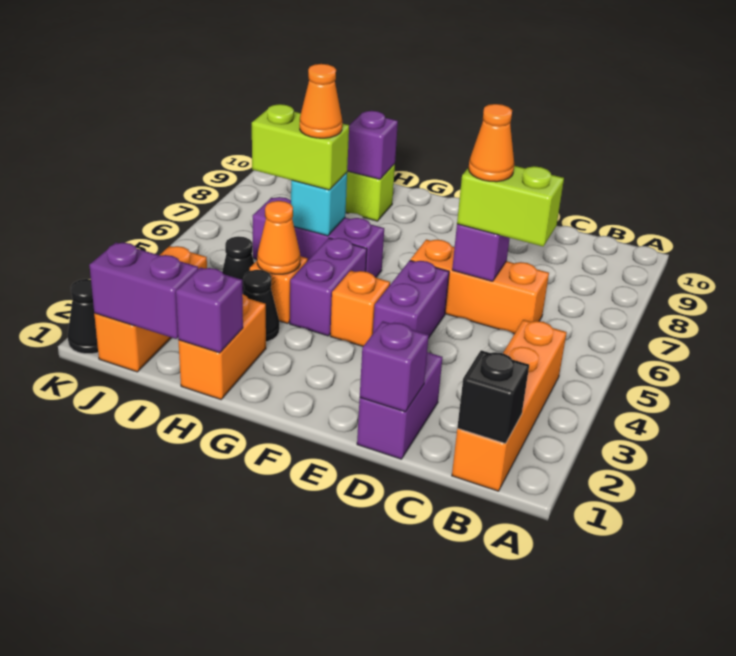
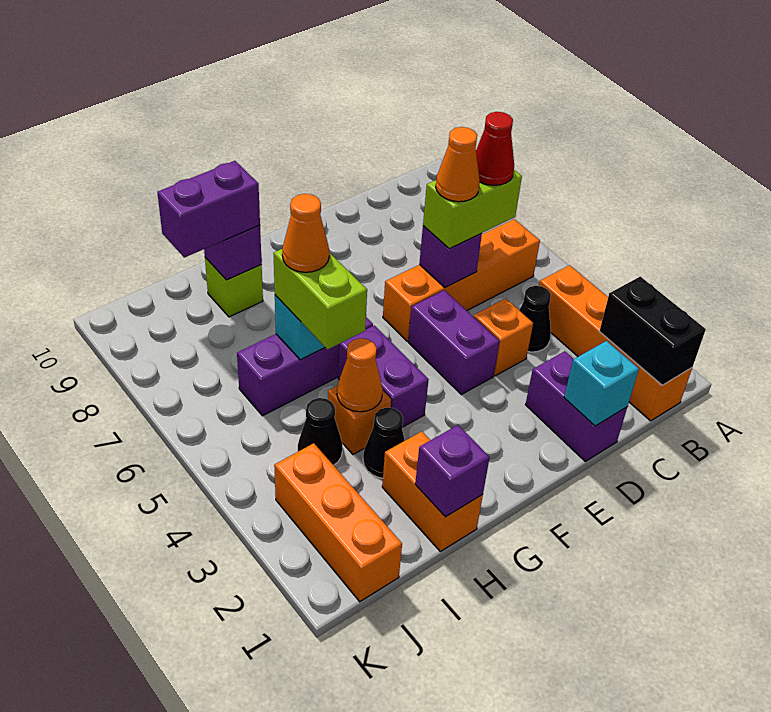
black brick B1 level 2 -> black brick B1:B2 level 2
orange brick C6:E6 level 1 -> orange brick B6:E6 level 1
none -> red cone C6 level 4
purple brick D1 level 2 -> cyan brick D1 level 2
orange brick F4 level 1 -> orange brick D4 level 1
lime brick H6:I6 level 3 -> lime brick H5:H6 level 3
purple brick I1:J1 level 2 -> purple brick H9:I9 level 3
black cone K1 level 1 -> black cone C4 level 1

